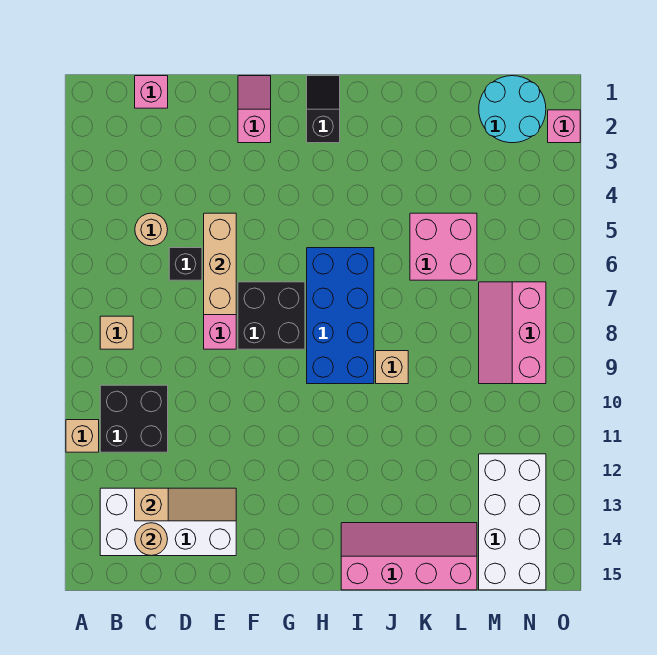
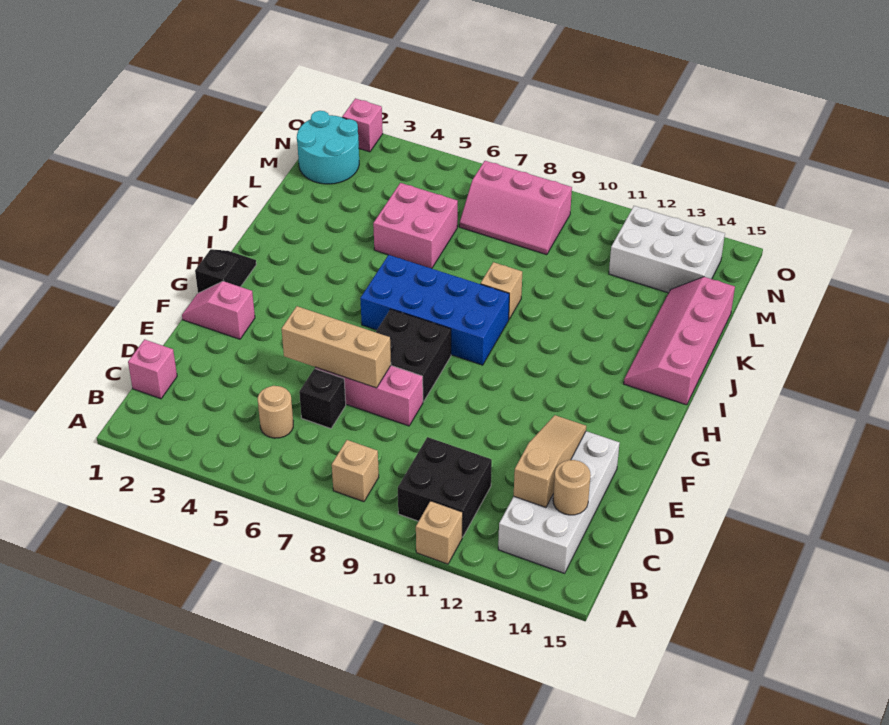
black slope H1:H2 level 1 top 2 -> black slope G1:H1 level 1 top G
white brick M12:N15 level 1 -> white brick M12:N14 level 1

